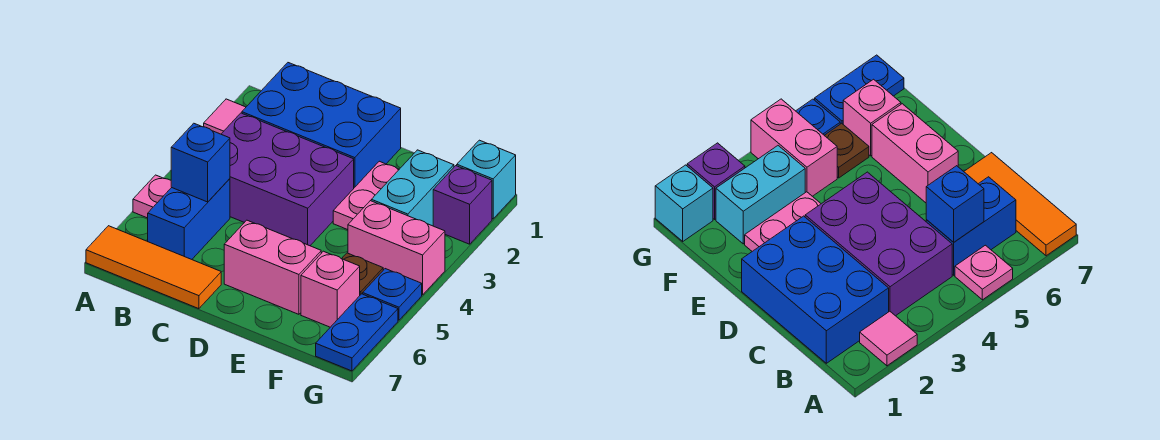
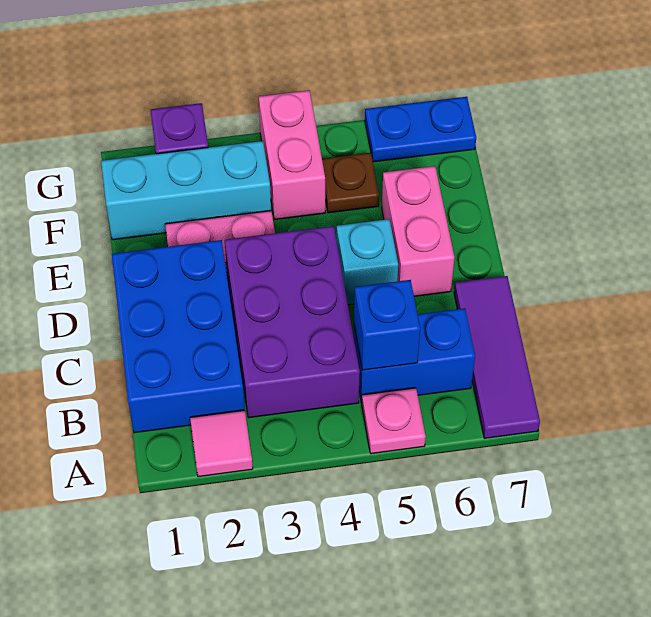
orange tile A7:C7 level 1 -> purple tile A7:C7 level 1
cyan brick F2:F3 level 1 -> cyan brick F1:F3 level 1
pink brick F6 level 1 -> none
cyan brick G1 level 1 -> cyan brick D5 level 1
blue plate G5 level 1 -> none

